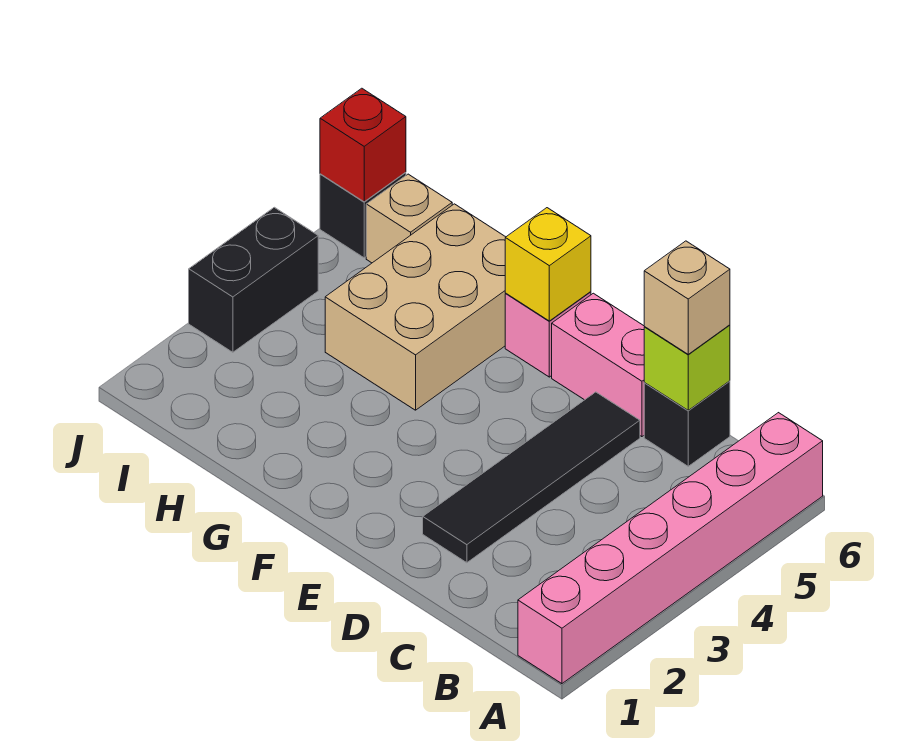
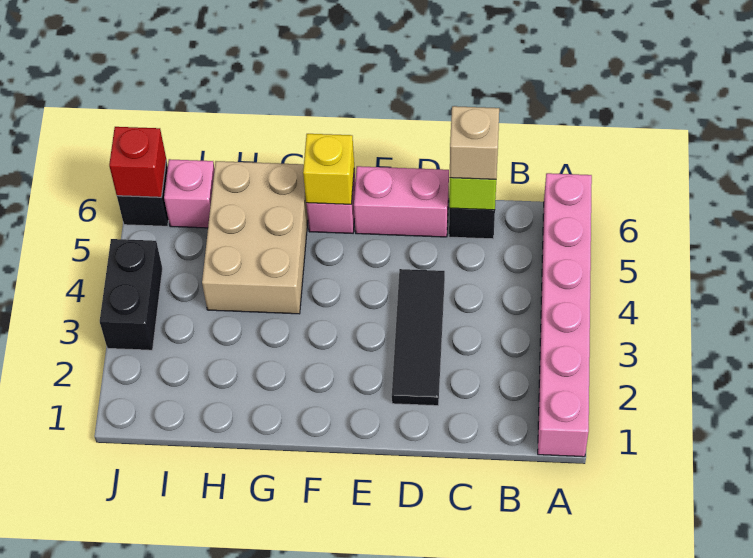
black tile D2:D5 level 1 -> black tile D2:D4 level 1
tan brick I6 level 1 -> pink brick I6 level 1

